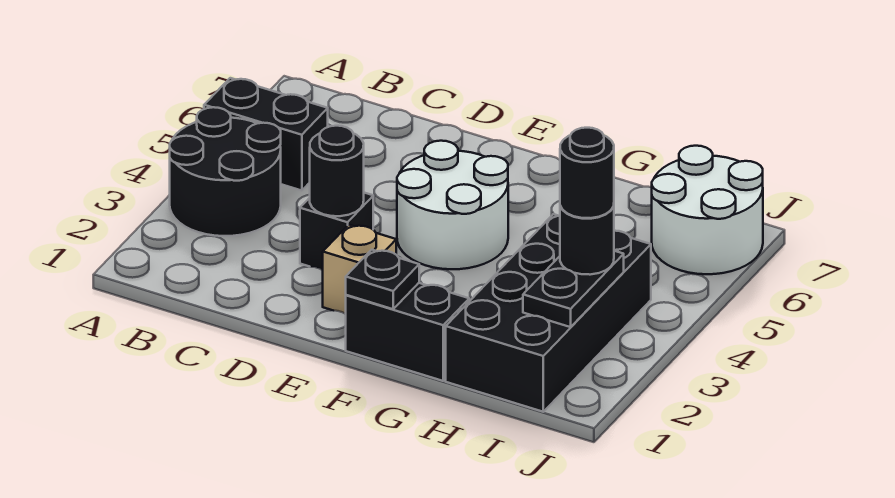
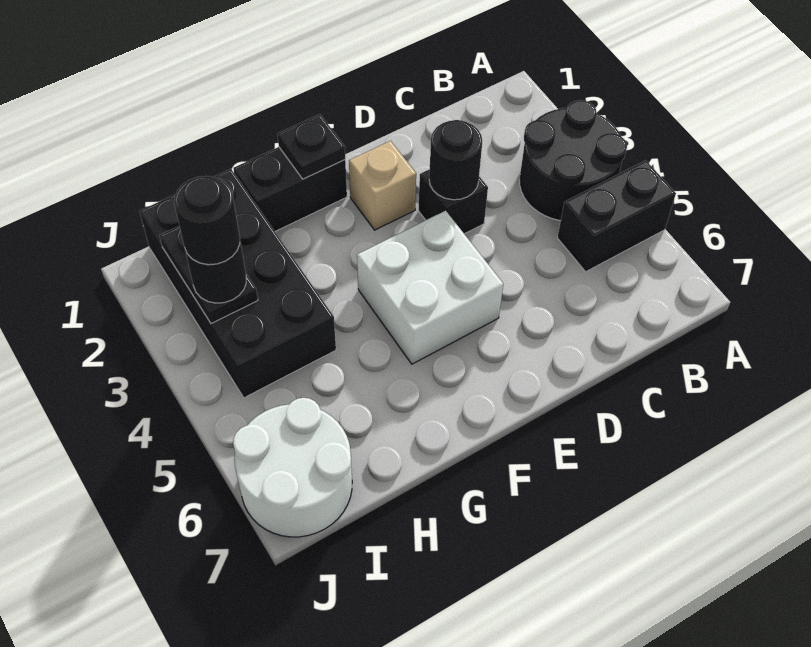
white round brick E4:F5 level 1 -> white brick E4:F5 level 1

